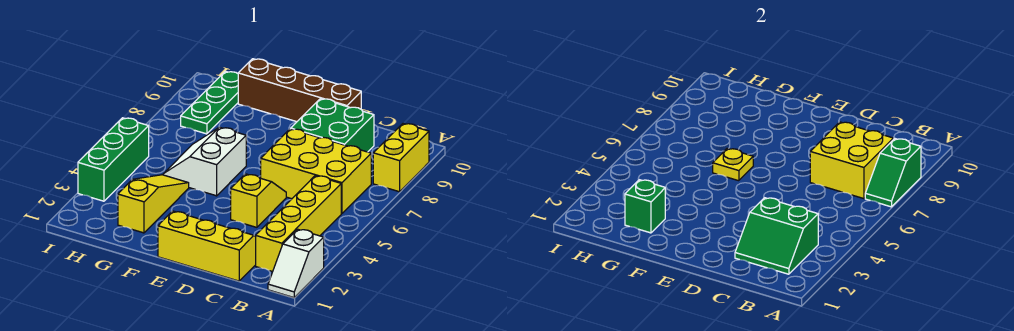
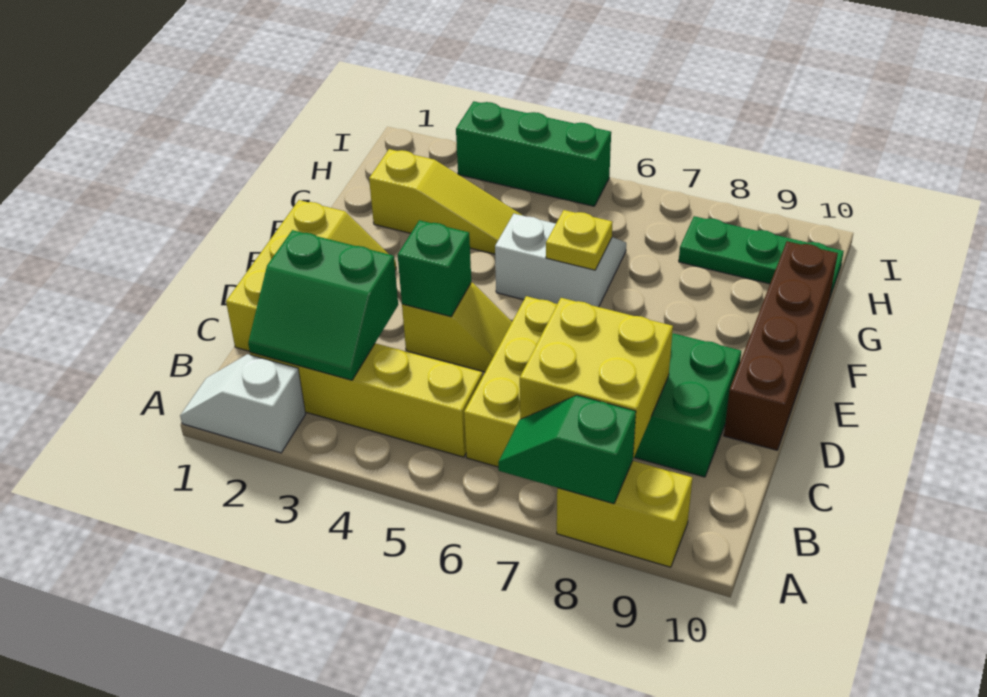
green slope B2:C3 level 2 top 3 -> green slope B2:C3 level 2 top C
green brick G2 level 2 -> green brick D4 level 2

